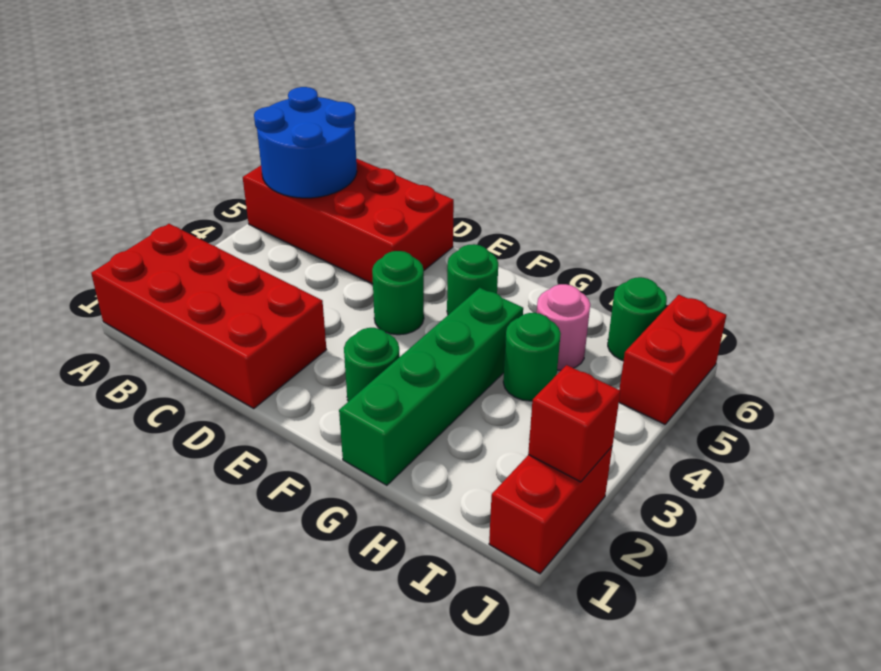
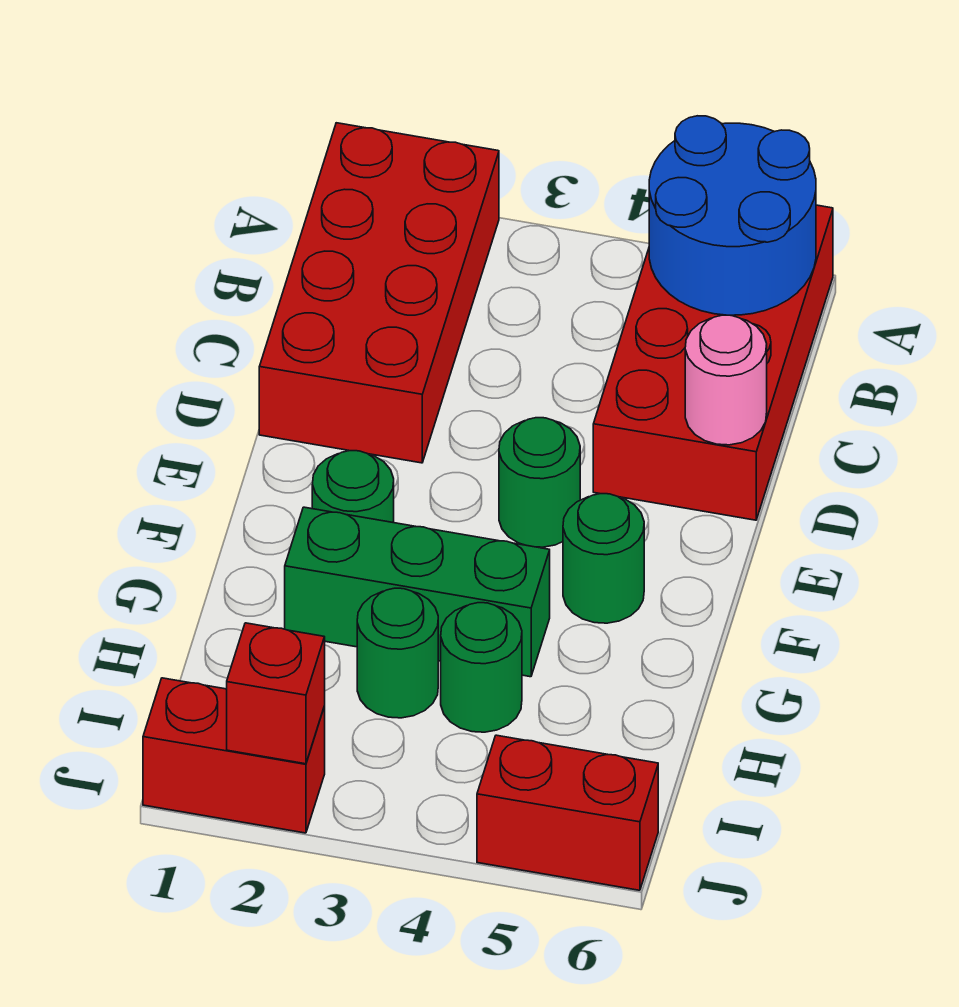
green brick G1:G4 level 1 -> green brick G2:G4 level 1
pink round brick H5 level 1 -> pink round brick D6 level 2
green round brick I6 level 1 -> green round brick H3 level 1

